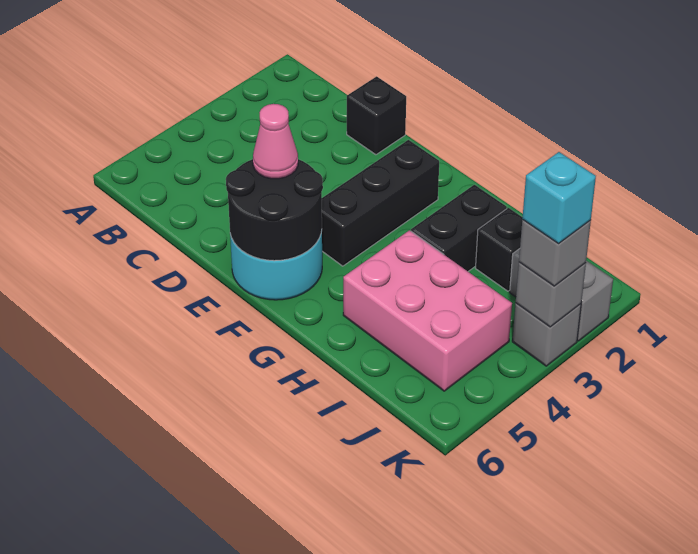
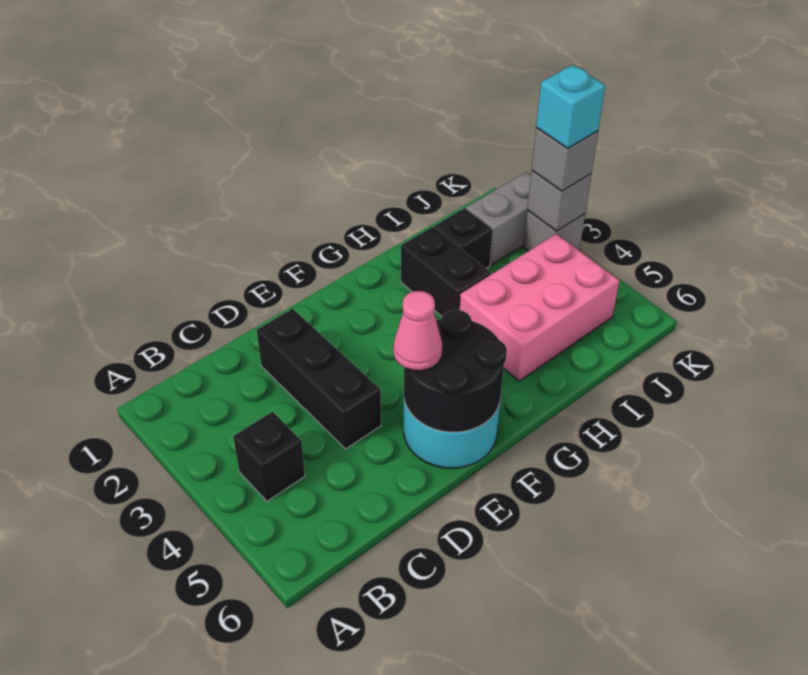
black brick D1 level 1 -> black brick B4 level 1
black brick F2:F4 level 1 -> black brick D2:D4 level 1

